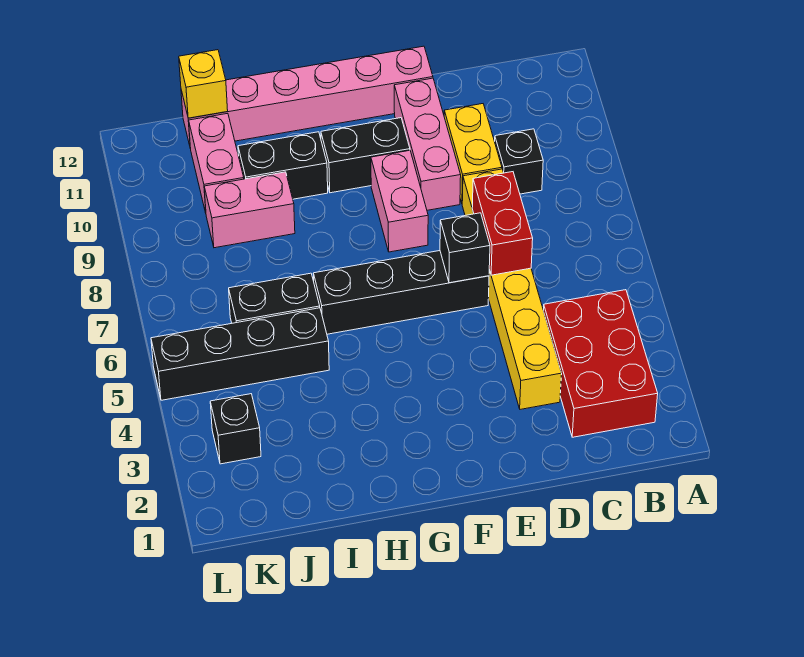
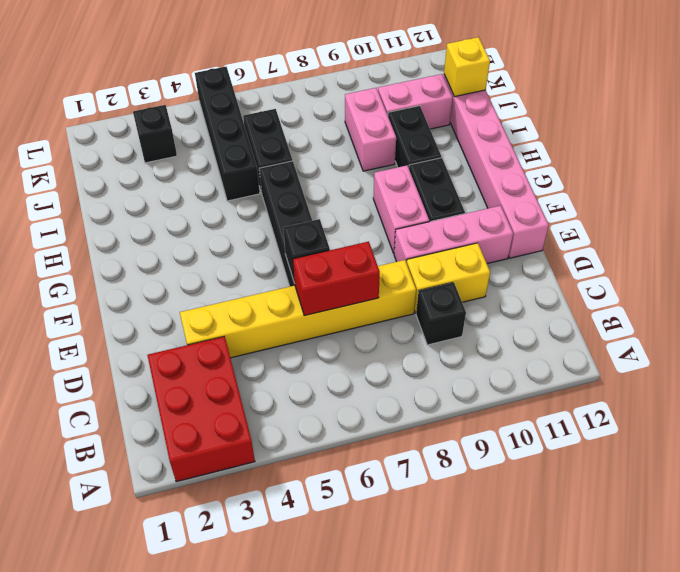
red brick B2:C4 level 1 -> red brick A2:C3 level 1
pink brick F8:F9 level 1 -> pink brick F9:G9 level 1

